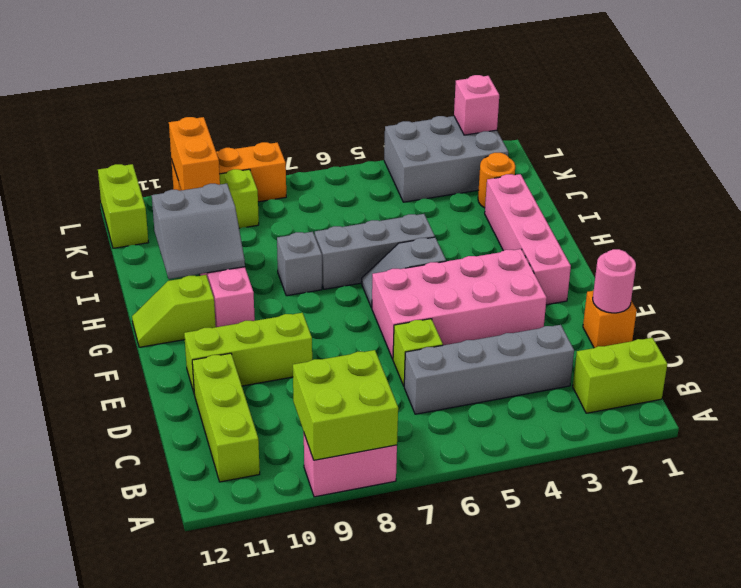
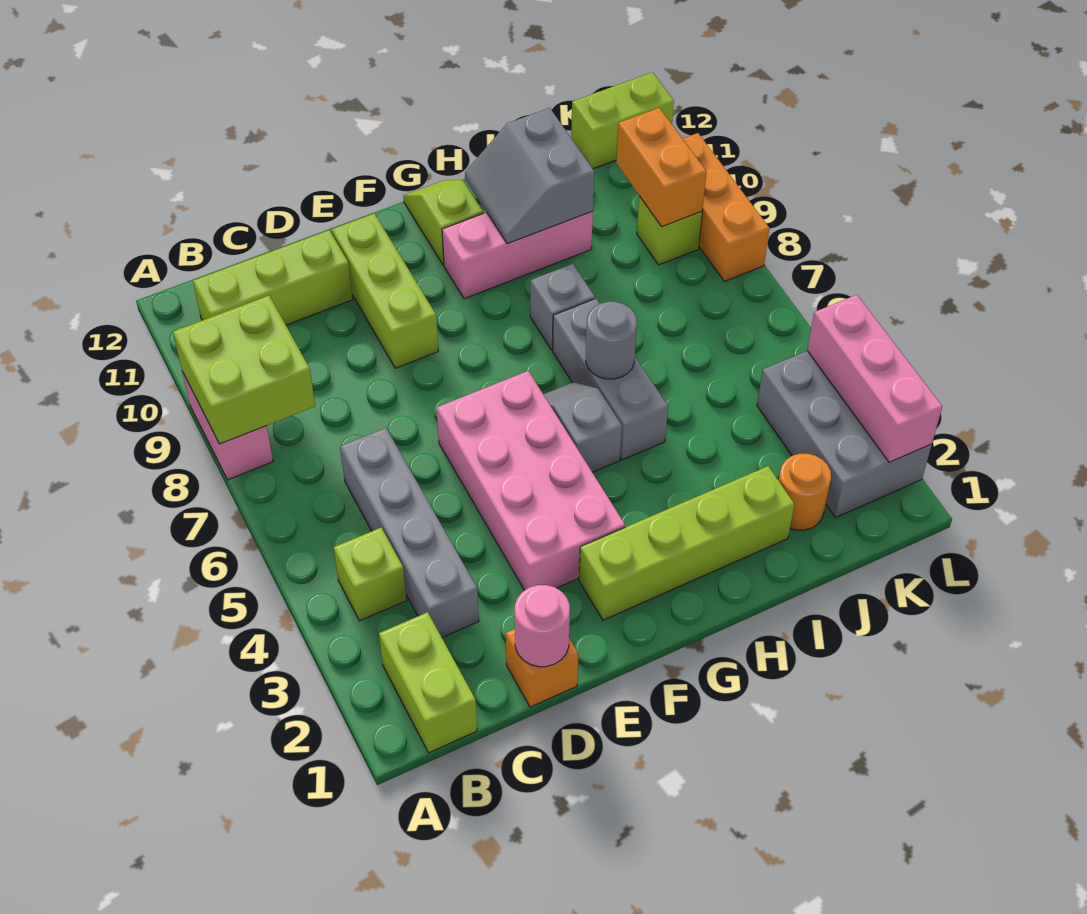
lime brick D6 level 1 -> lime brick B4 level 1
pink brick F2:I2 level 1 -> lime brick F2:I2 level 1
none -> grey round brick H6 level 2
orange brick K10:L10 level 2 -> orange brick K9:K10 level 2
pink brick L2 level 2 -> pink brick L2:L4 level 2

